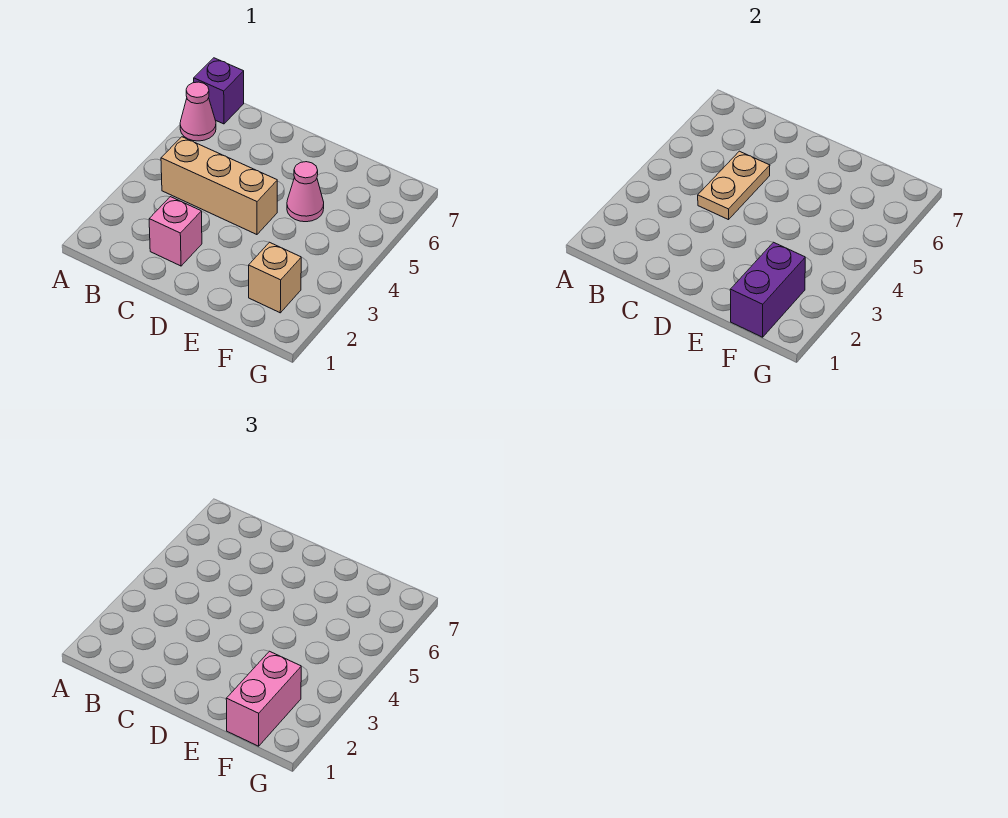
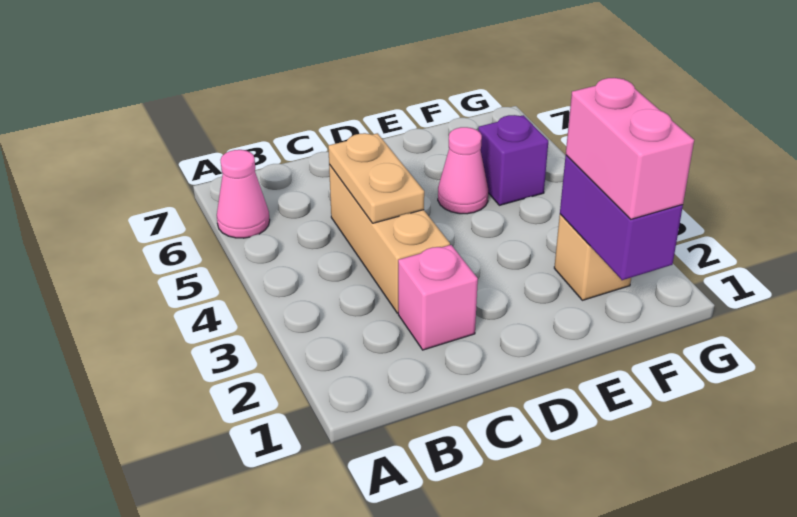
purple brick A7 level 1 -> purple brick F5 level 1
tan brick B4:D4 level 1 -> tan brick C3:C5 level 1

